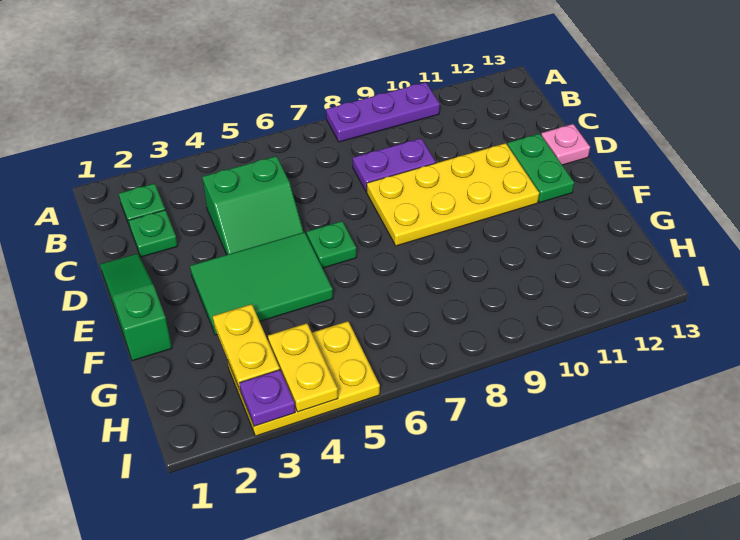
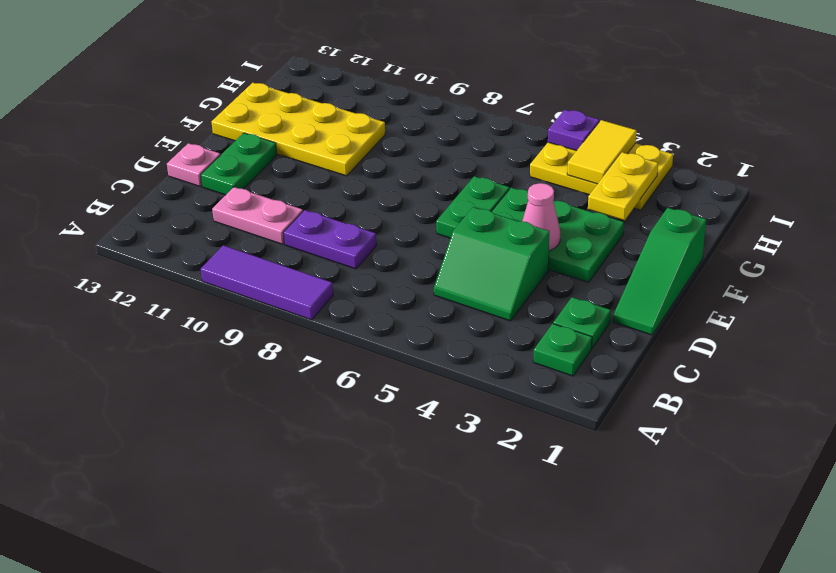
purple plate A8:A10 level 1 -> purple tile A8:A10 level 1
green slope C4:D5 level 1 top C -> green slope C4:D5 level 1 top D
none -> pink plate C10:C11 level 1
yellow plate D8:E11 level 1 -> yellow plate F10:G13 level 1
green tile E3:F5 level 1 -> green plate E3:F5 level 1
none -> pink cone E4 level 2
green plate E6 level 1 -> green plate E6:F6 level 1
yellow plate H4:I4 level 2 -> yellow tile H4:I4 level 2
purple plate I3 level 2 -> purple plate I5 level 2

